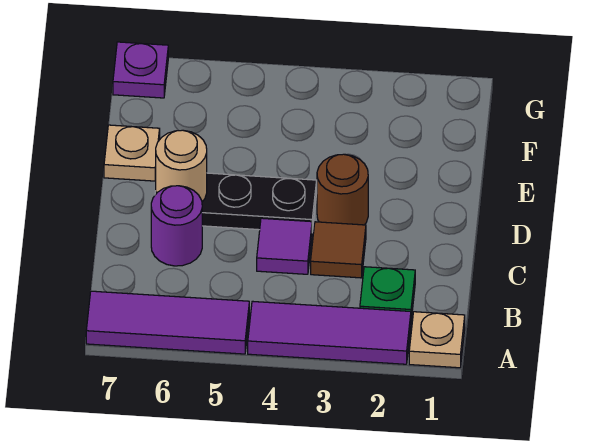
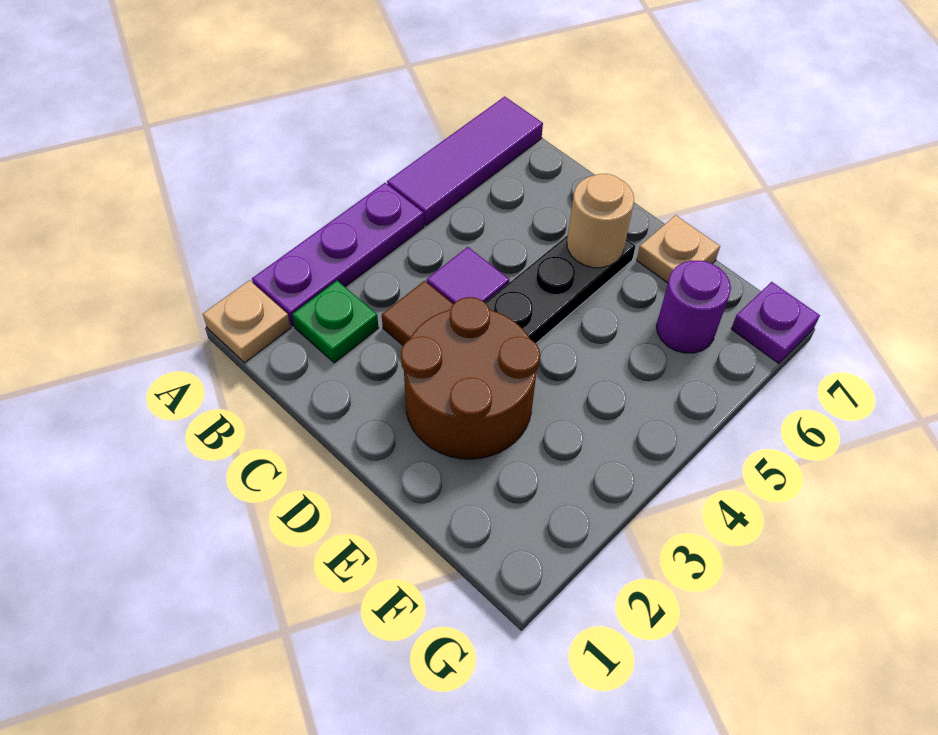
purple tile A2:A4 level 1 -> purple plate A2:A4 level 1
purple round brick C6 level 1 -> purple round brick F6 level 1
brown round brick D3 level 1 -> brown round brick D2:E3 level 1

